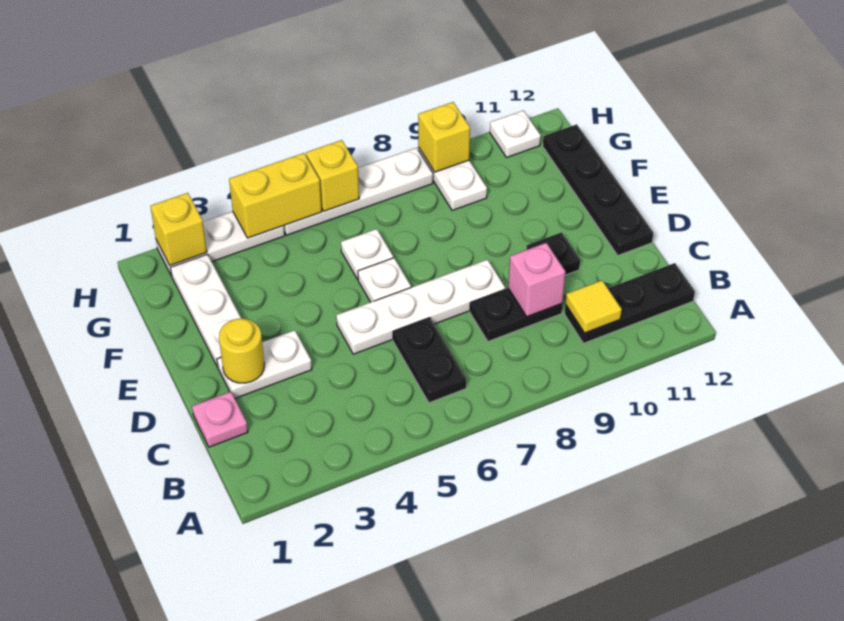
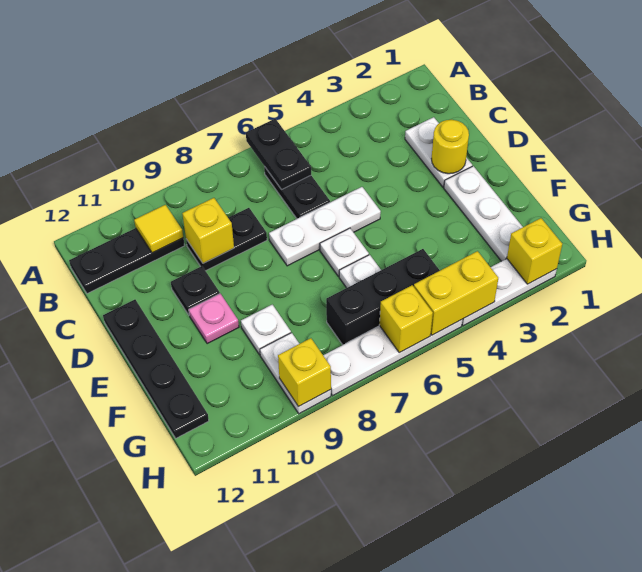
none -> black plate A6:B6 level 2
pink plate C1 level 1 -> pink plate E10 level 1
pink brick C9 level 2 -> yellow brick C9 level 2
white plate D2:D3 level 1 -> white plate C2:D2 level 1
white plate D5:D8 level 1 -> white plate D5:D7 level 1
none -> black brick G5:G7 level 1
white plate H11 level 1 -> white plate F9 level 1

